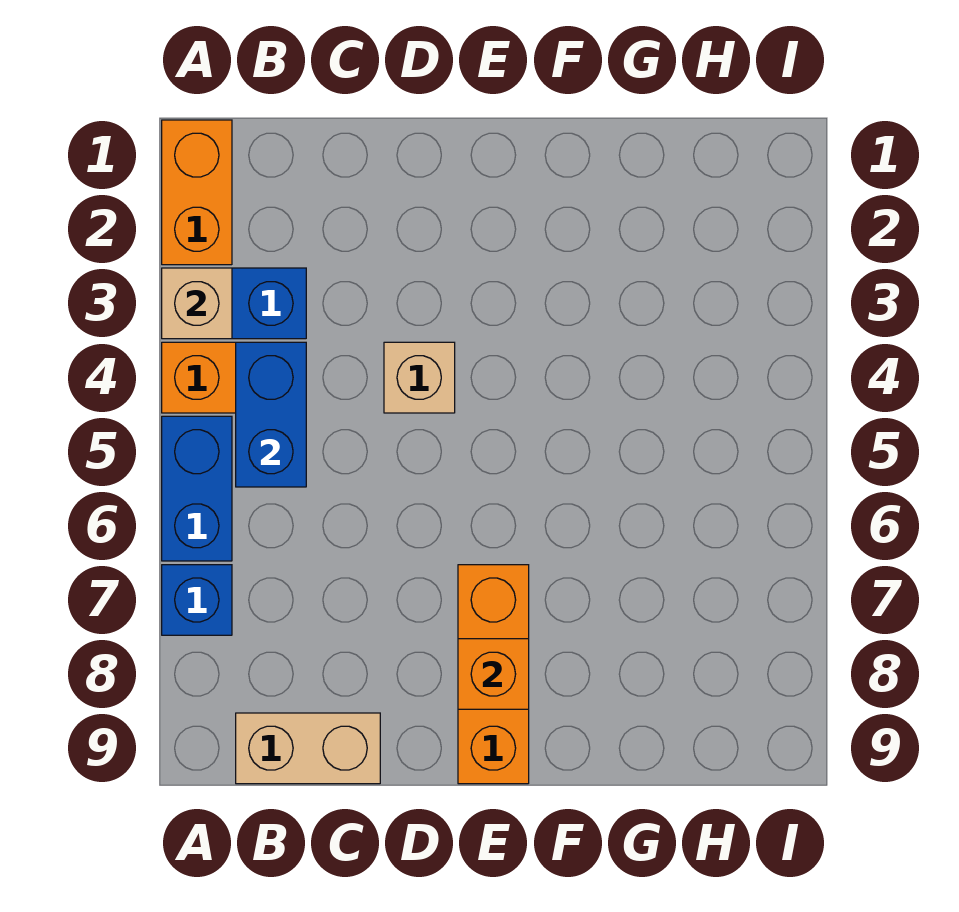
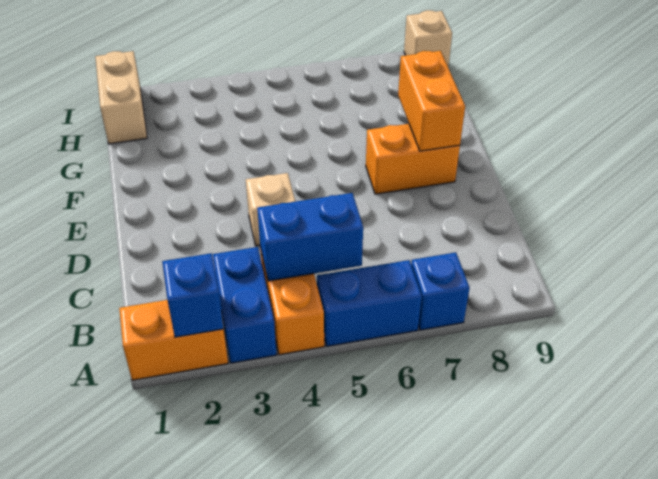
none -> blue brick A2 level 2
tan brick A3 level 2 -> tan brick I9 level 1
tan brick B9:C9 level 1 -> tan brick H1:I1 level 1
orange brick E7:E9 level 1 -> orange brick E7:E8 level 1
orange brick E8 level 2 -> orange brick E8:F8 level 2

